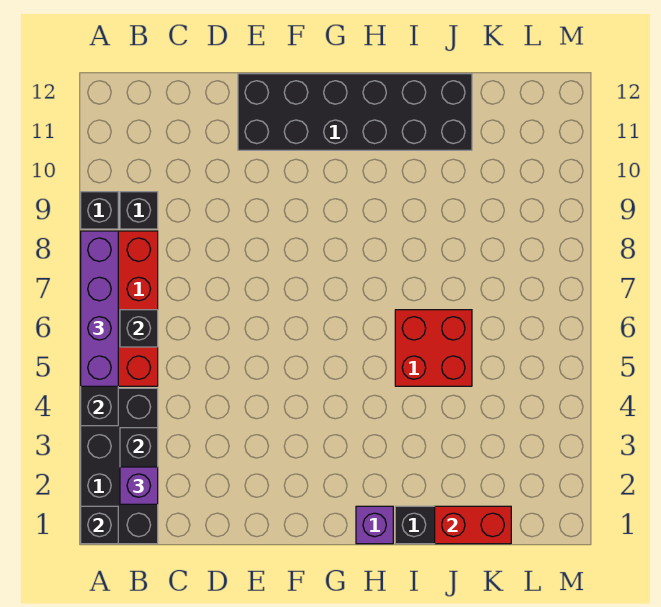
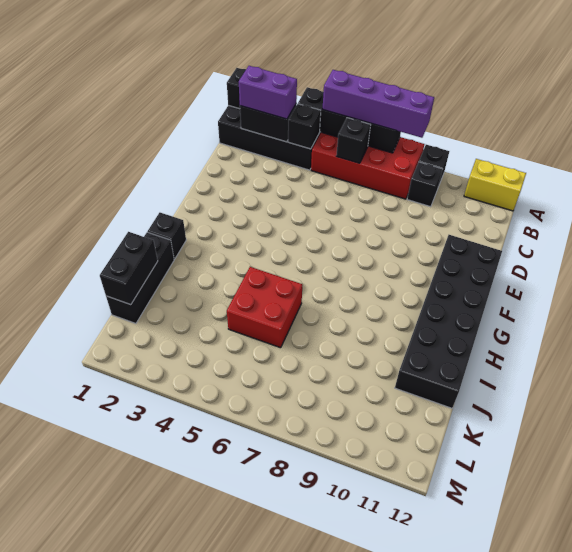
none -> yellow brick A11:A12 level 1
purple brick B2 level 3 -> purple brick B2:B3 level 3
none -> black brick B4 level 2
purple brick H1 level 1 -> black brick H1 level 1
red brick J1:K1 level 2 -> black brick J1:K1 level 2

